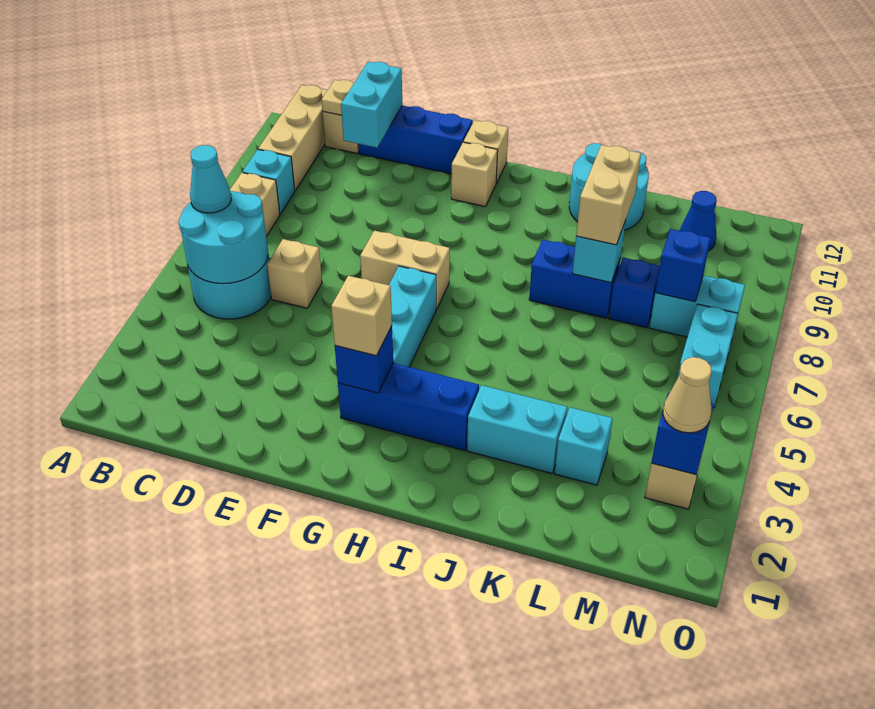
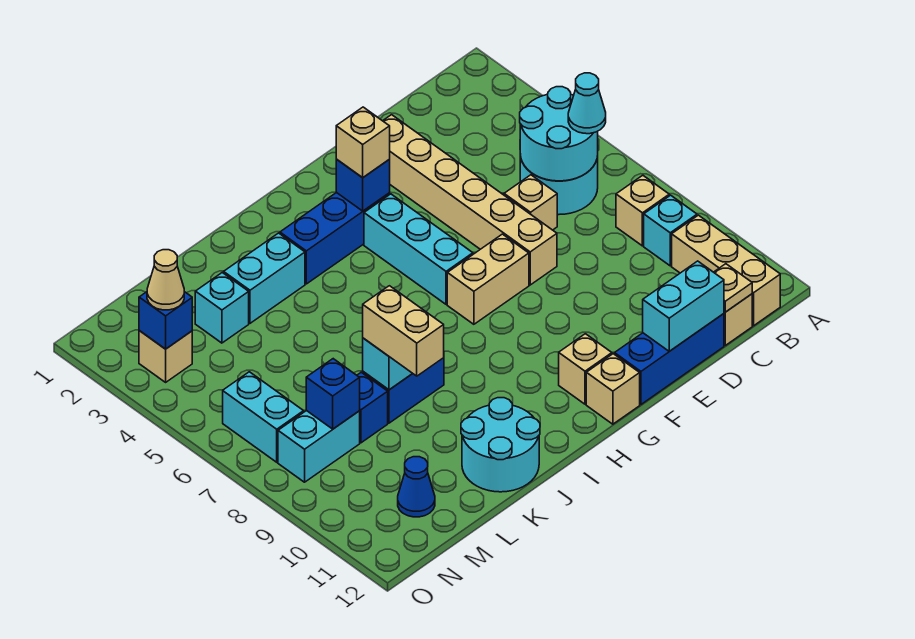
cyan brick D11:D12 level 2 -> cyan brick D12:E12 level 2
none -> tan brick E2:E7 level 1

